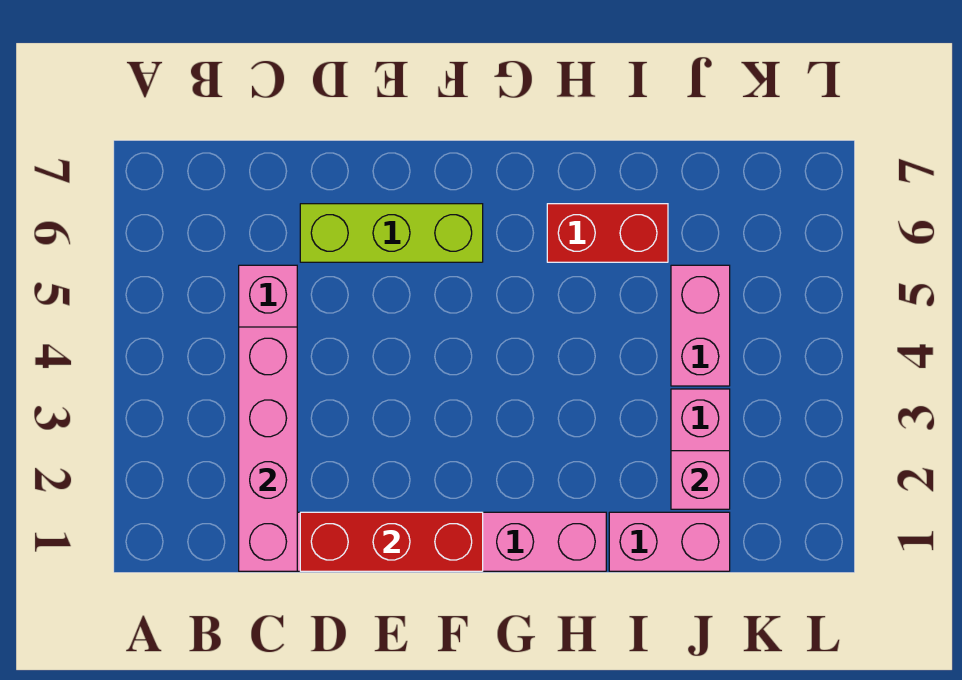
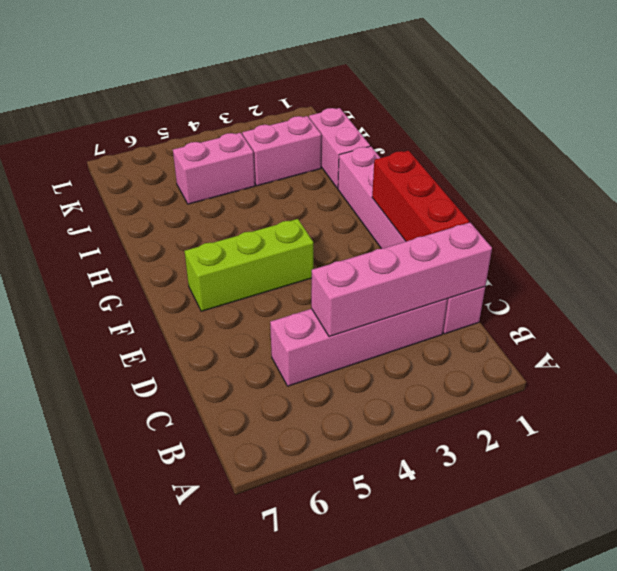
lime brick D6:F6 level 1 -> lime brick F4:F6 level 1
red brick H6:I6 level 1 -> none
pink brick J2 level 2 -> none

